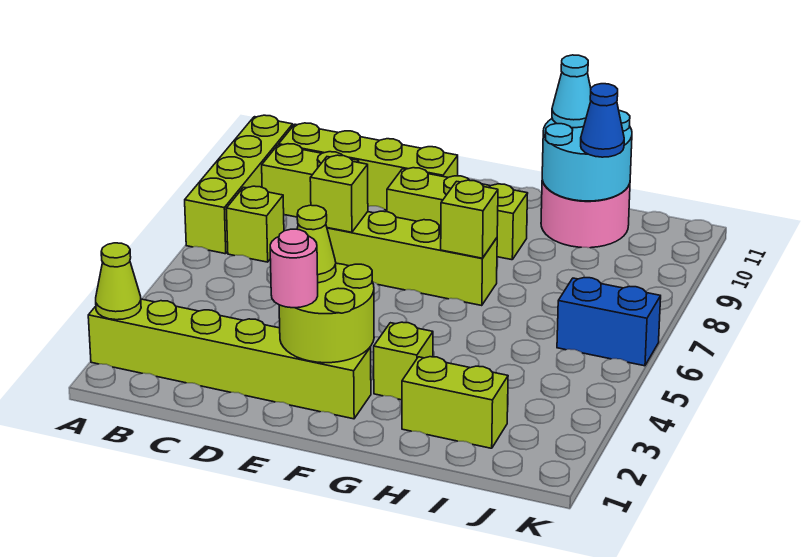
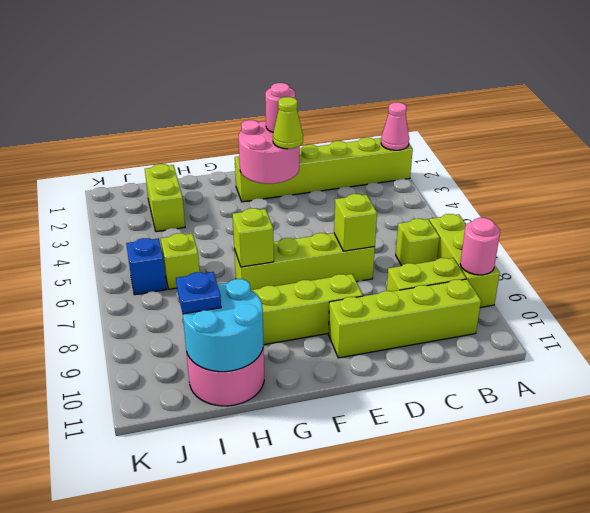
lime cone A2 level 2 -> pink cone A2 level 2
lime brick A7:A10 level 1 -> lime brick A7:A9 level 1
none -> pink round brick A9 level 2
lime round brick E2:F3 level 2 -> pink round brick E2:F3 level 2
lime brick G3 level 1 -> lime brick I6 level 1
lime brick H2:I2 level 1 -> lime brick I2:I3 level 1
cyan cone H11 level 3 -> none
blue cone I10 level 3 -> blue plate I10 level 3
blue brick J6:K6 level 1 -> blue brick J6 level 1

